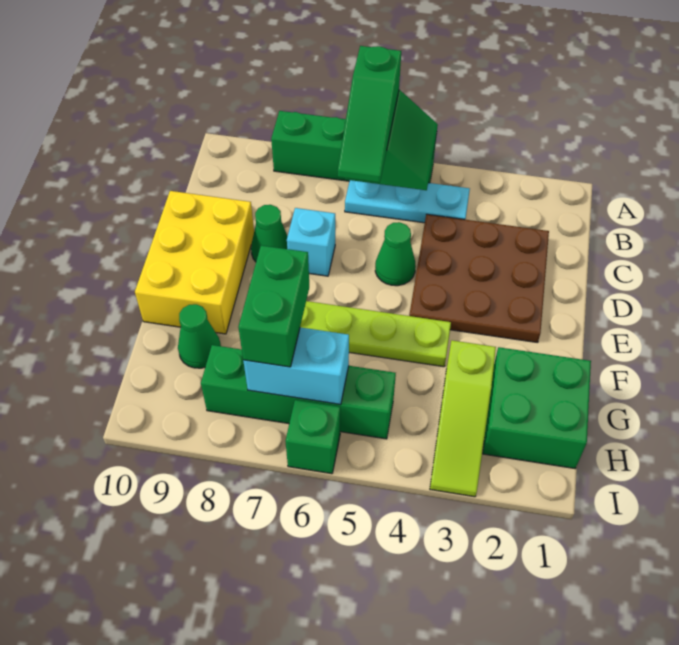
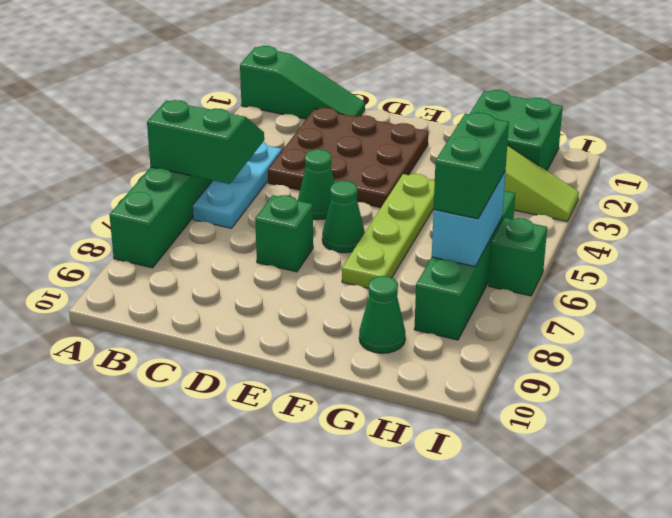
green slope A6:C6 level 3 top A -> green slope A1:C1 level 1 top A
cyan brick D7 level 1 -> green brick D7 level 1
green cone D8 level 1 -> green cone E6 level 1
yellow brick D9:F10 level 1 -> none
green brick G7:H7 level 3 -> green brick H6:H7 level 3

